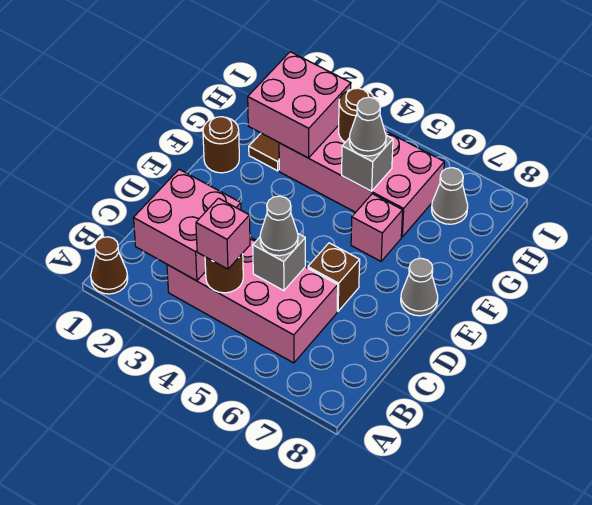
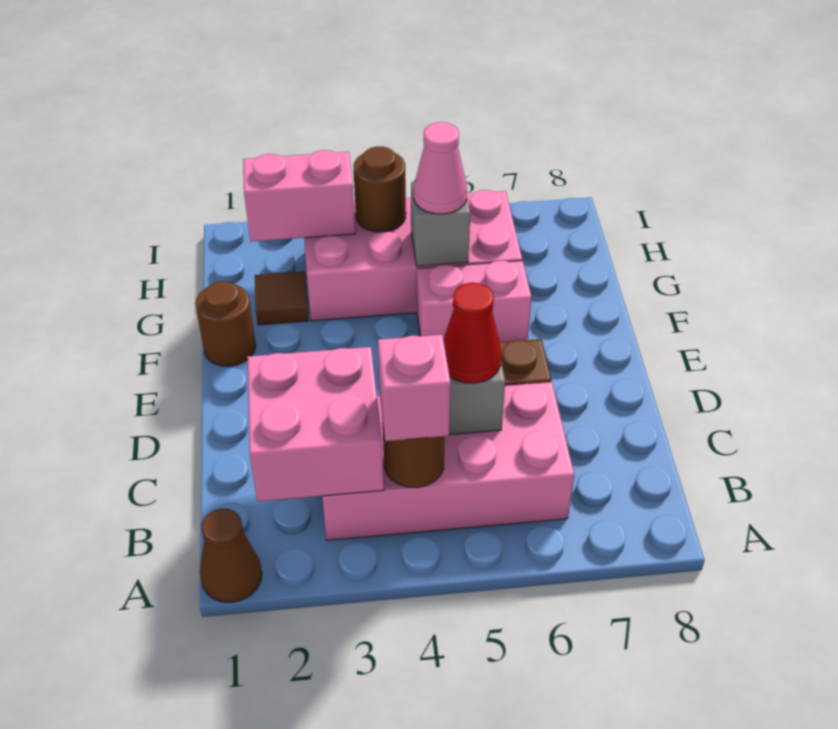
grey cone C5 level 3 -> red cone C5 level 3
grey cone E8 level 1 -> none
pink brick F6 level 1 -> pink brick F5:F6 level 1
pink brick G2:H3 level 2 -> pink brick H2:H3 level 2
grey cone G5 level 3 -> pink cone G5 level 3
grey cone H7 level 1 -> none

